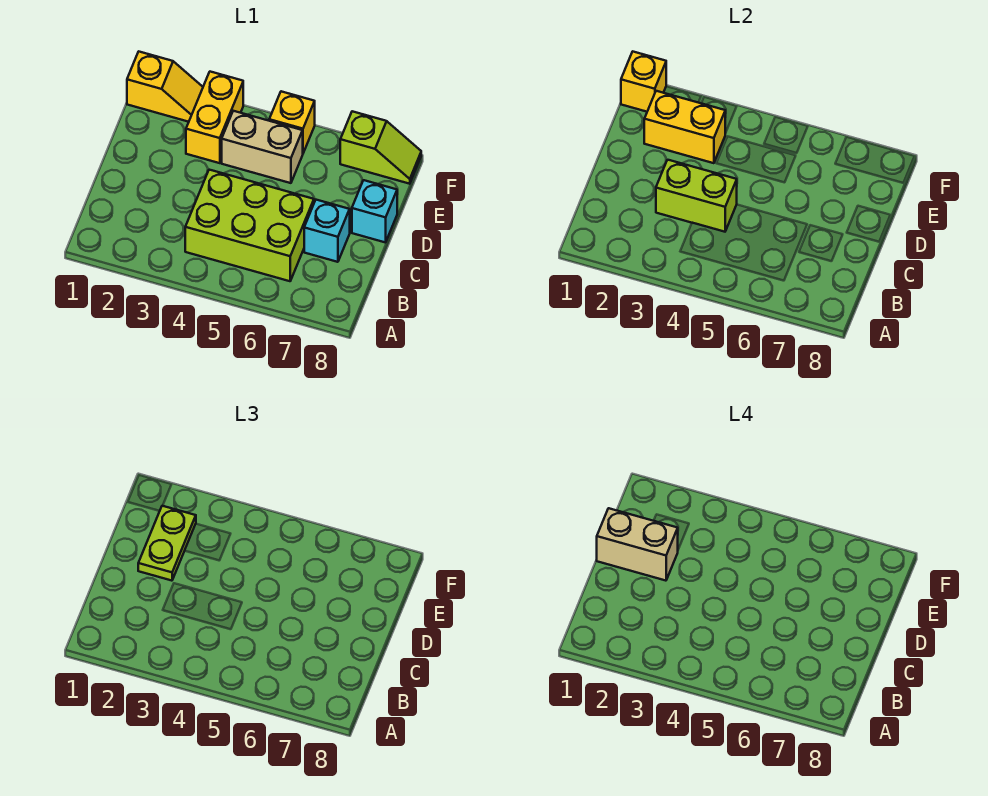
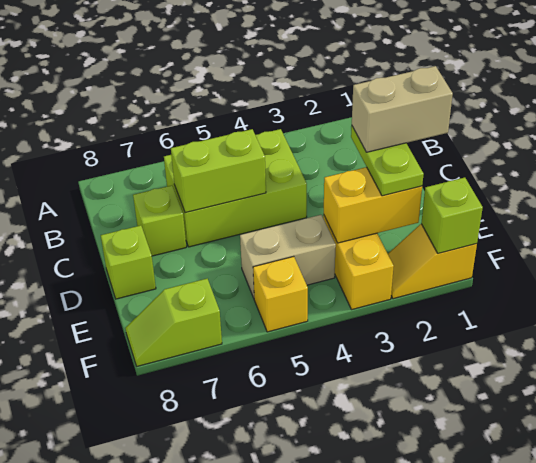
lime brick C3:C4 level 2 -> lime brick C5:C6 level 2
cyan brick C7 level 1 -> lime brick C7 level 1
cyan brick D8 level 1 -> lime brick D8 level 1
yellow brick F1 level 2 -> lime brick F1 level 2

